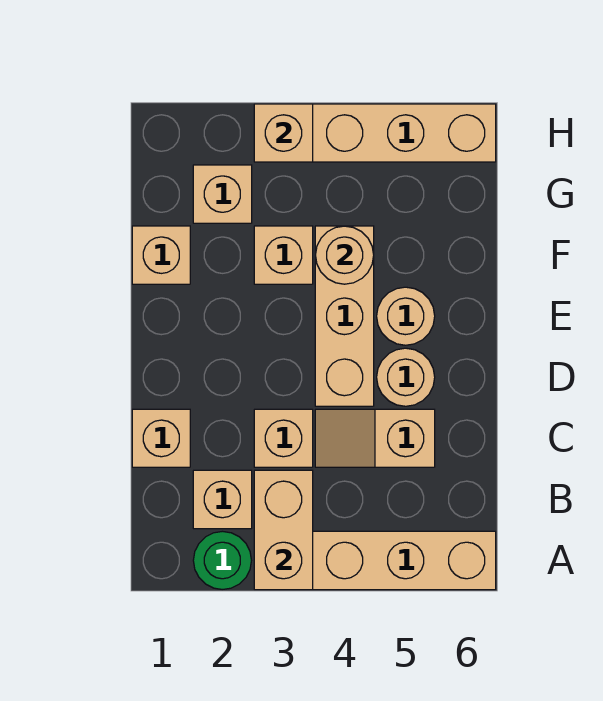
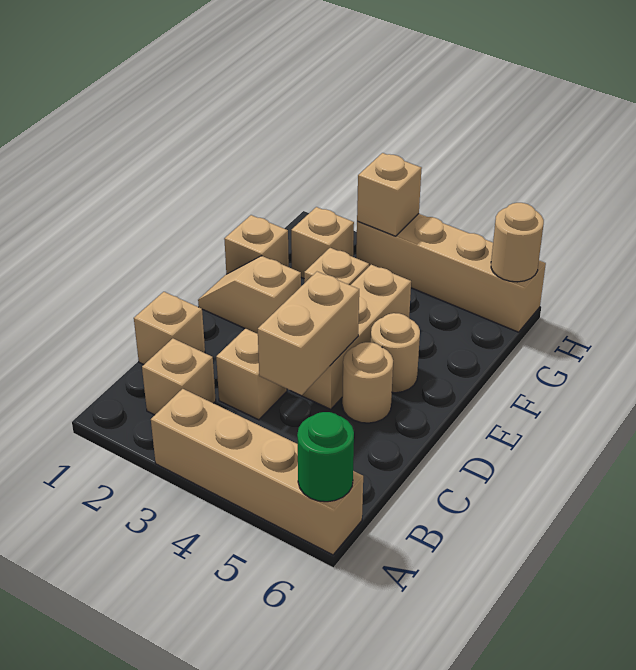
green round brick A2 level 1 -> green round brick A6 level 2
tan brick A3:B3 level 2 -> tan brick C4:D4 level 2
tan slope C4:C5 level 1 top 5 -> tan slope E1:E2 level 1 top 2
tan round brick F4 level 2 -> tan round brick H6 level 2

